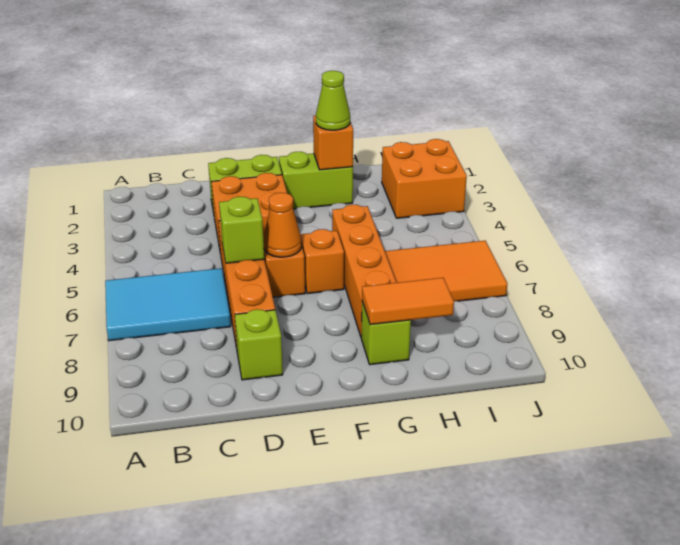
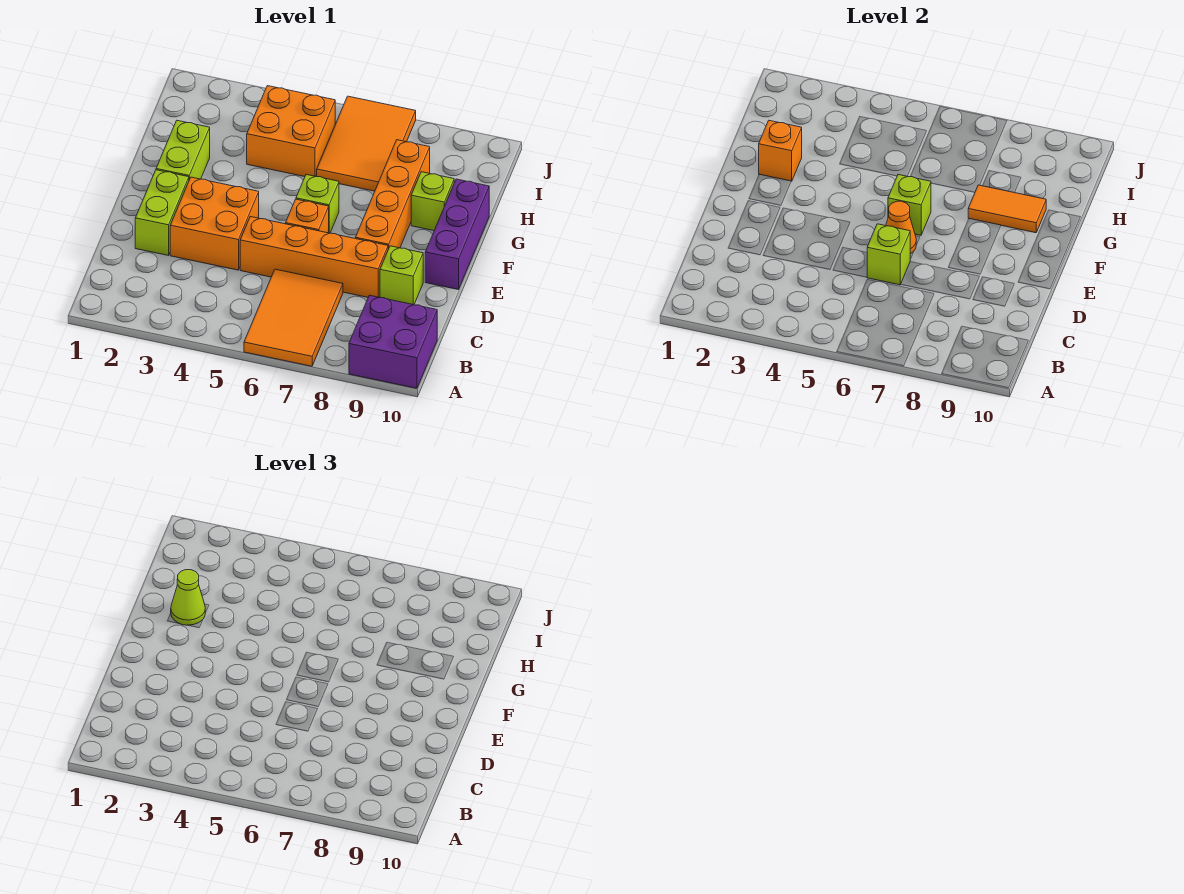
cyan tile A6:C7 level 1 -> orange tile A6:C7 level 1
none -> purple brick A9:B10 level 1
none -> purple brick E10:G10 level 1
orange brick F6 level 1 -> lime brick F6 level 1
none -> lime brick F6 level 2
orange brick G5:G8 level 1 -> orange brick E8:H8 level 1
orange tile G9:H9 level 2 -> orange tile G8:G9 level 2
orange brick I2:J3 level 1 -> orange brick H4:I5 level 1

